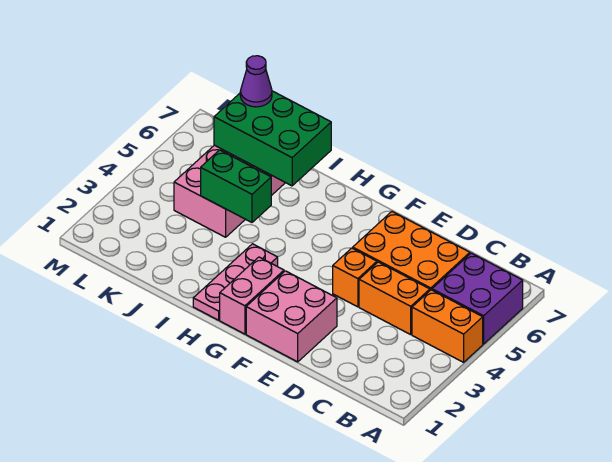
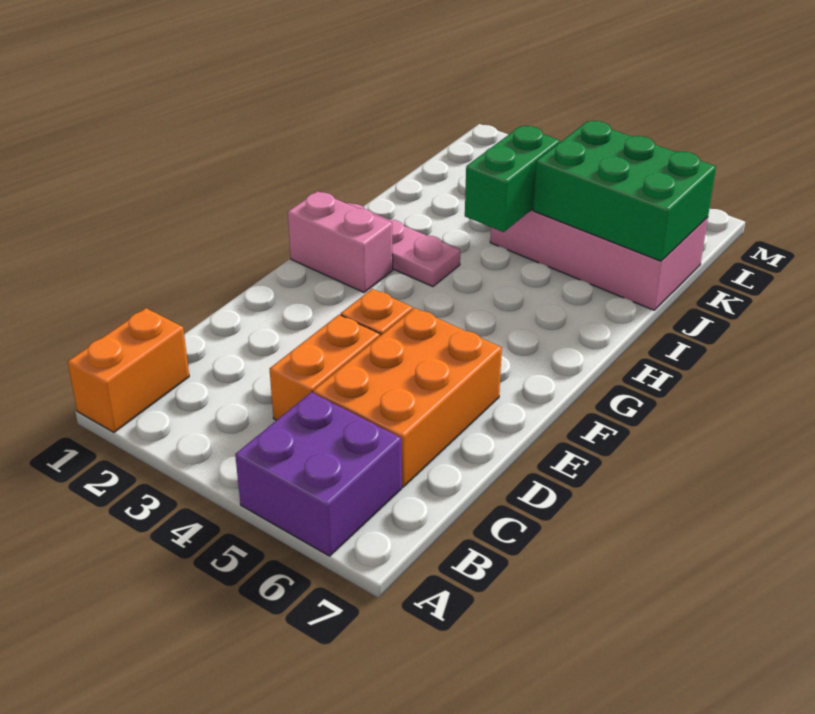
orange brick A4:B4 level 1 -> orange brick A1:B1 level 1
pink brick E1:F2 level 1 -> none
green brick I6:K7 level 2 -> green brick J5:K7 level 2
purple cone K7 level 3 -> none

